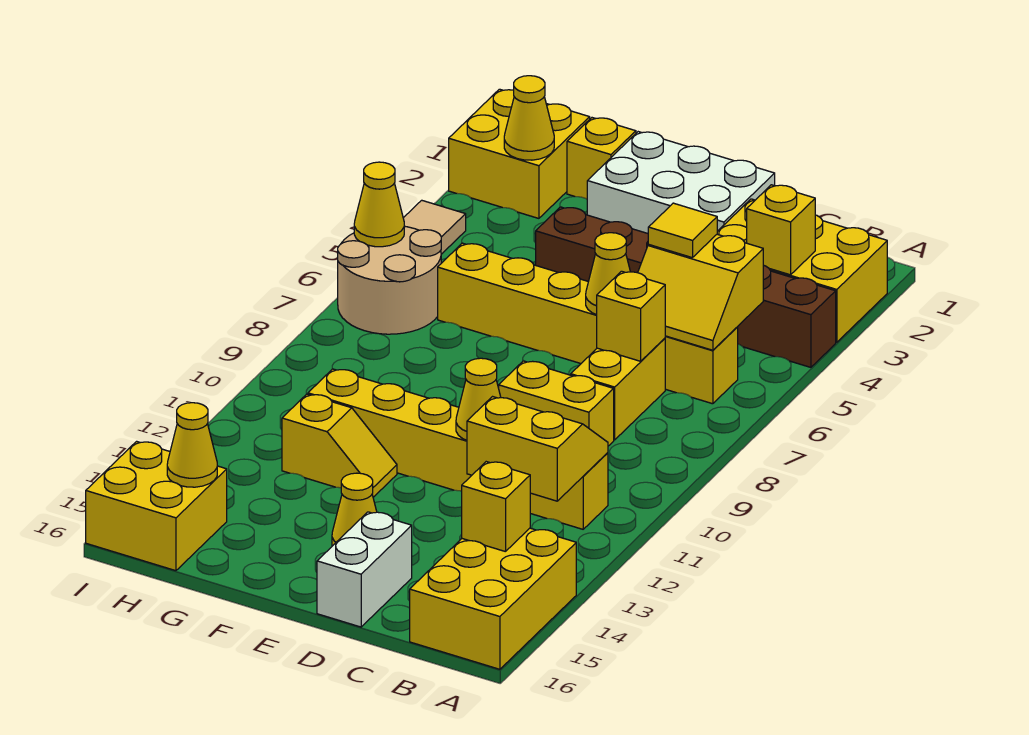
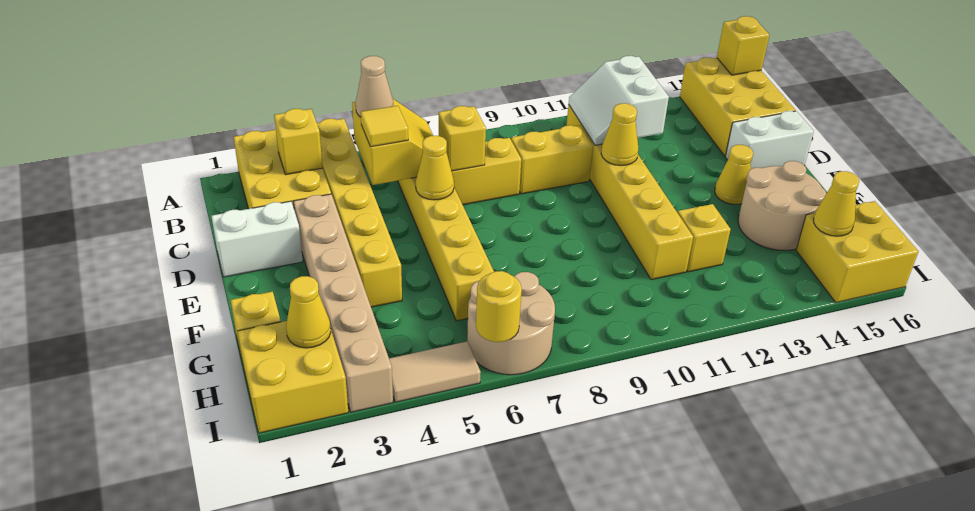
brown brick A4:F4 level 1 -> yellow brick A4:F4 level 1
yellow brick A14:B16 level 1 -> yellow brick A15:C16 level 1
none -> tan cone B5 level 3
yellow slope B11:C12 level 2 top 12 -> white slope B11:C12 level 2 top 12
yellow brick B14 level 2 -> yellow brick A16 level 2
yellow brick C9:D9 level 1 -> yellow brick C9:C10 level 1
white brick D1:F2 level 1 -> white brick D1:D2 level 1
none -> tan brick D3:I3 level 1
none -> tan round brick F14:G15 level 1
yellow cone I6 level 2 -> yellow round brick I6 level 2

